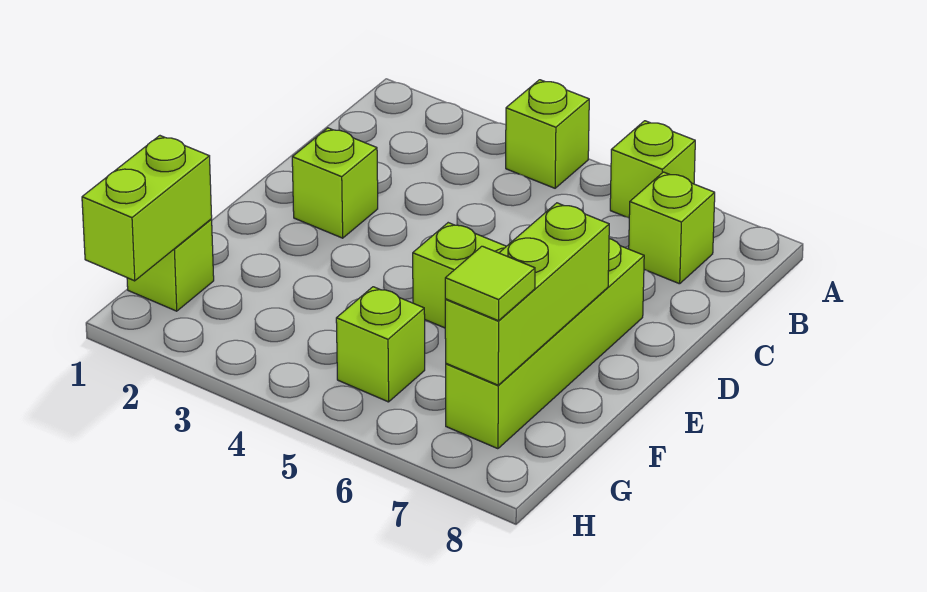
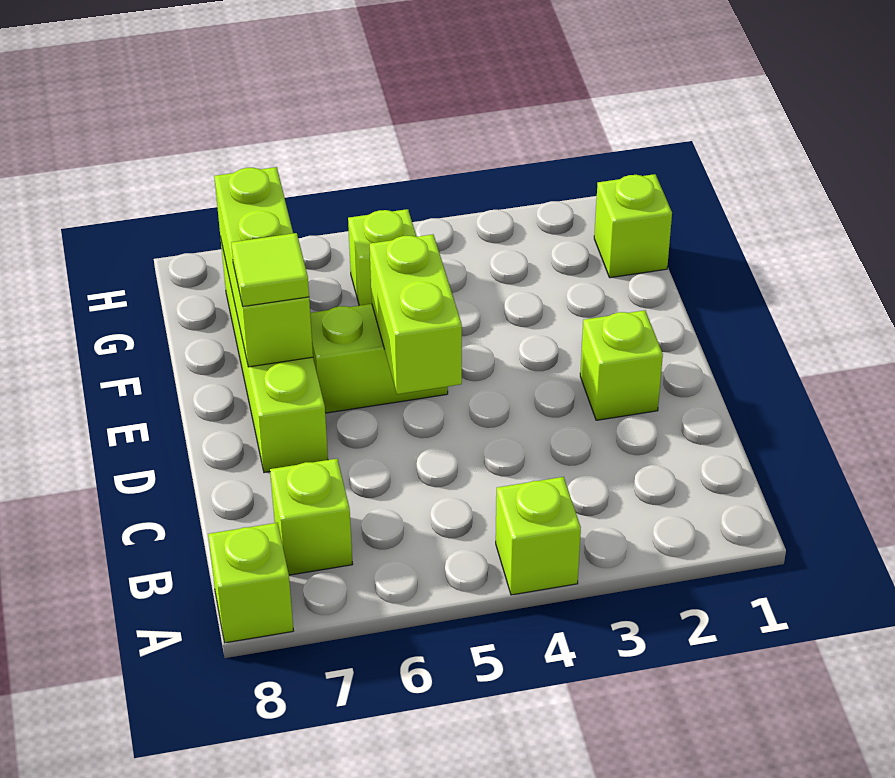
lime brick A6 level 1 -> lime brick A8 level 1
lime brick G1:H1 level 2 -> lime brick D5:E5 level 2
lime tile G7 level 3 -> lime tile E7 level 3

